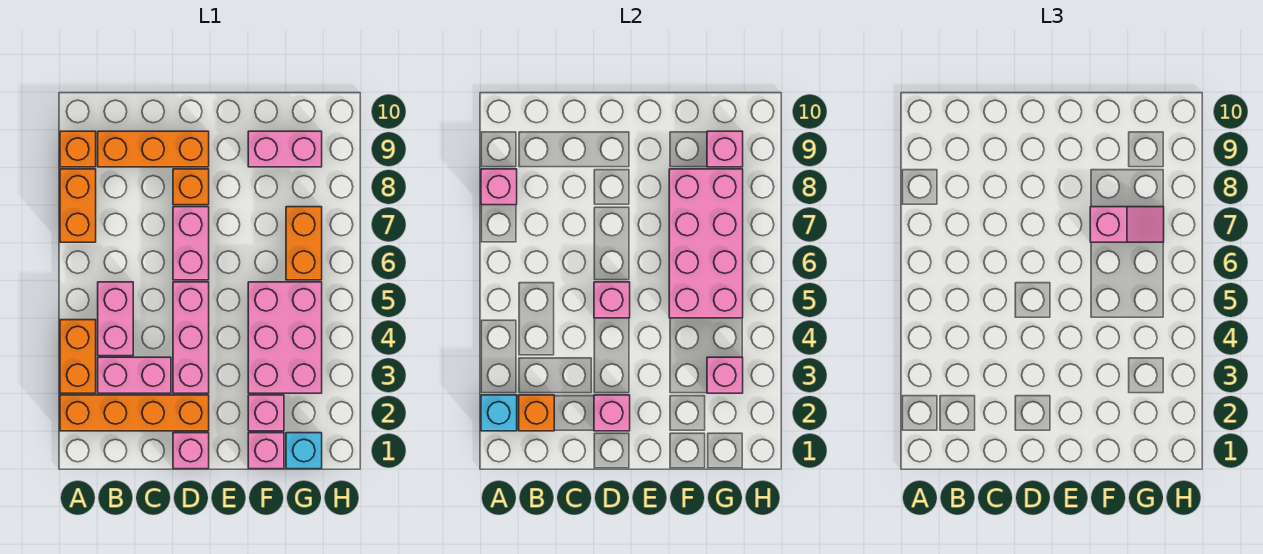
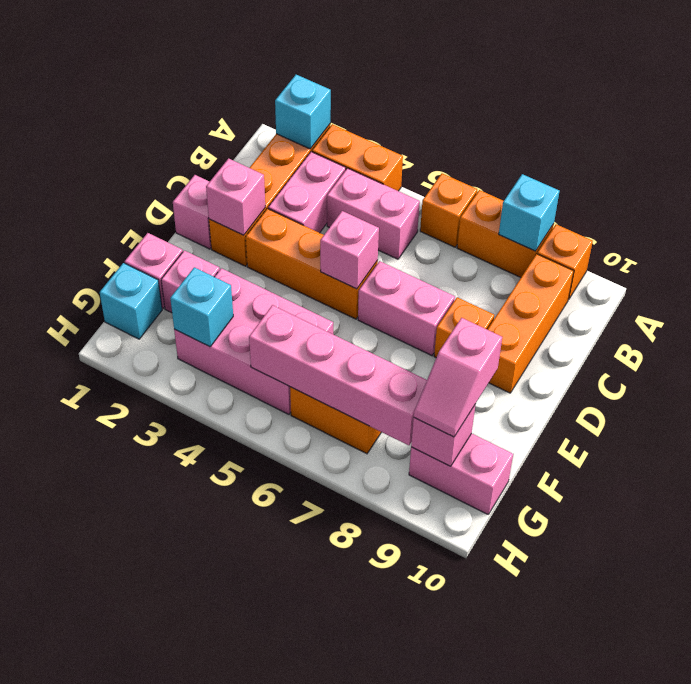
pink brick A8 level 2 -> cyan brick A8 level 2
orange brick B2 level 2 -> orange brick A6 level 1
pink brick D3:D5 level 1 -> orange brick D3:D5 level 1
pink brick F5:G8 level 2 -> pink brick G5:G8 level 2
pink slope F7:G7 level 3 top F -> pink slope F9:G9 level 3 top F
pink brick F9:G9 level 1 -> pink brick G9:G10 level 1
pink brick G3 level 2 -> cyan brick G3 level 2

